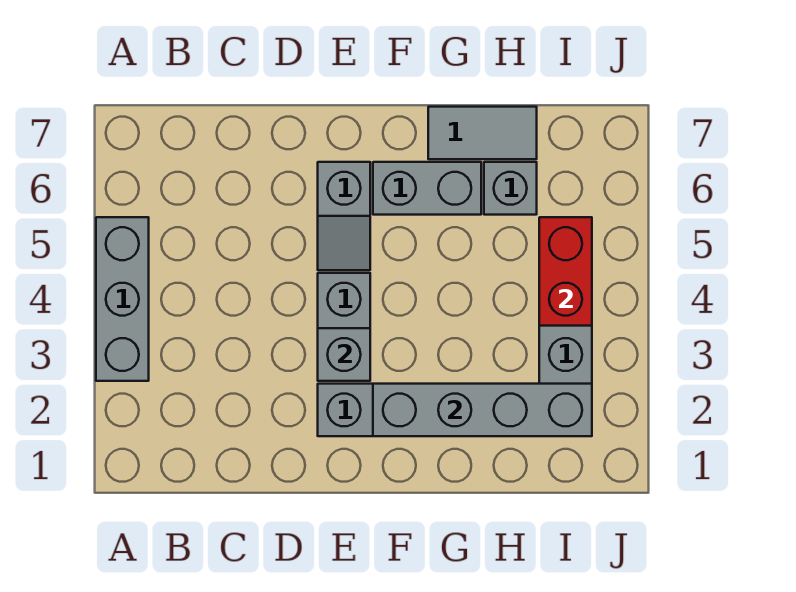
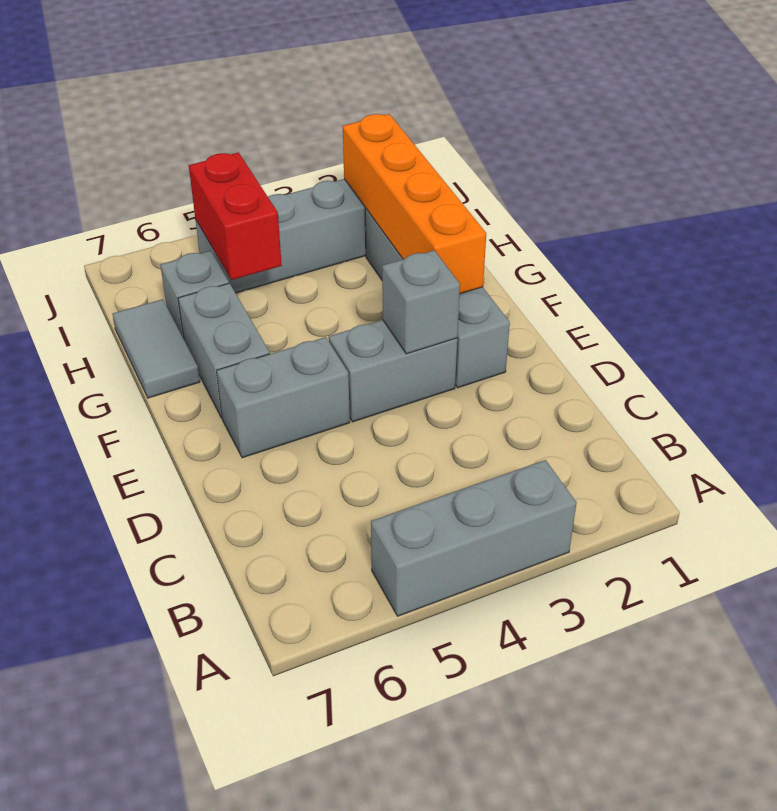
grey slope E5:E6 level 1 top 6 -> grey brick E5:E6 level 1
grey brick F2:I2 level 2 -> orange brick F2:I2 level 2
red brick I4:I5 level 2 -> red brick H5:I5 level 2

